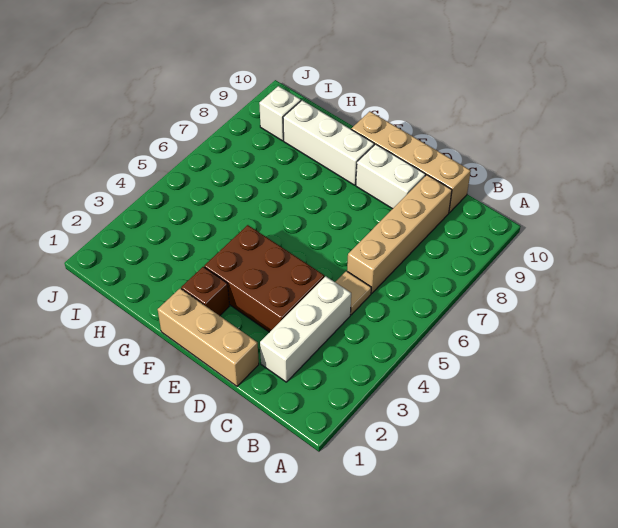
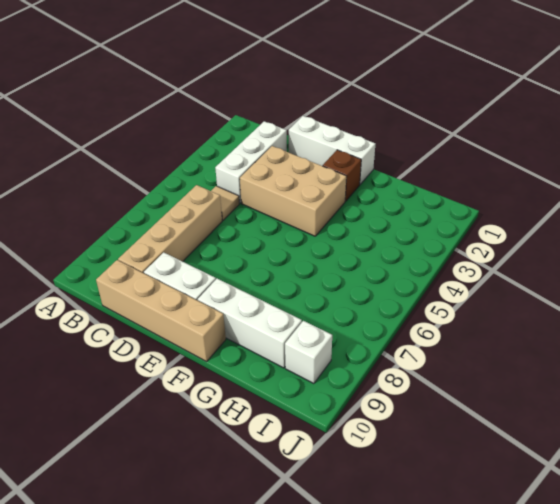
tan brick D1:F1 level 1 -> white brick D1:F1 level 1
brown brick D3:F4 level 1 -> tan brick D3:F4 level 1

